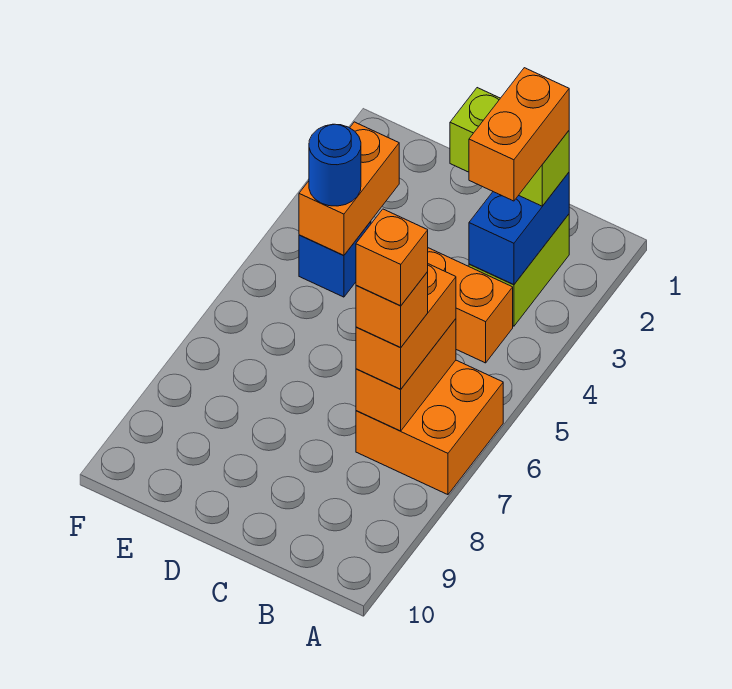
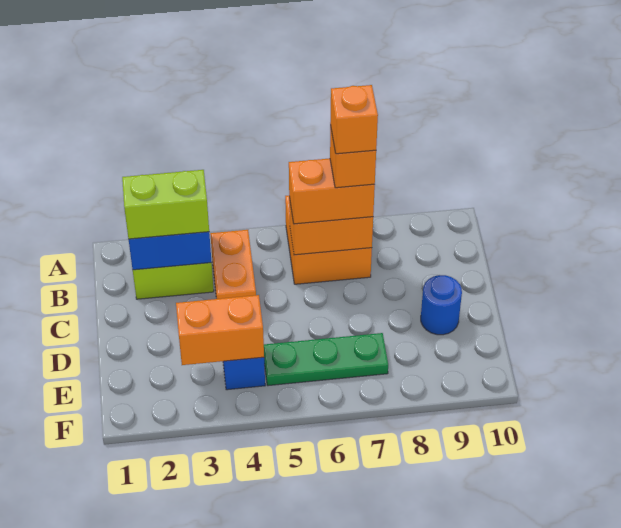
lime brick B2:C2 level 3 -> lime brick B2:B3 level 3
orange brick B2:B3 level 4 -> none
blue round brick E4 level 3 -> blue round brick D9 level 1
none -> green plate E5:E7 level 1

